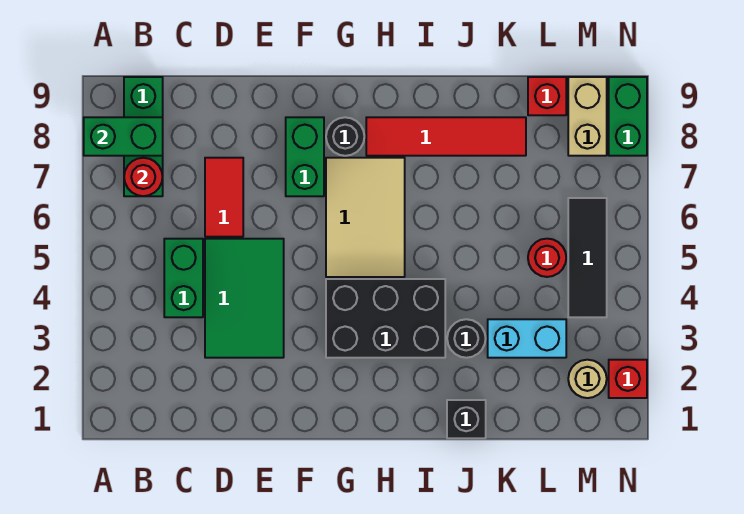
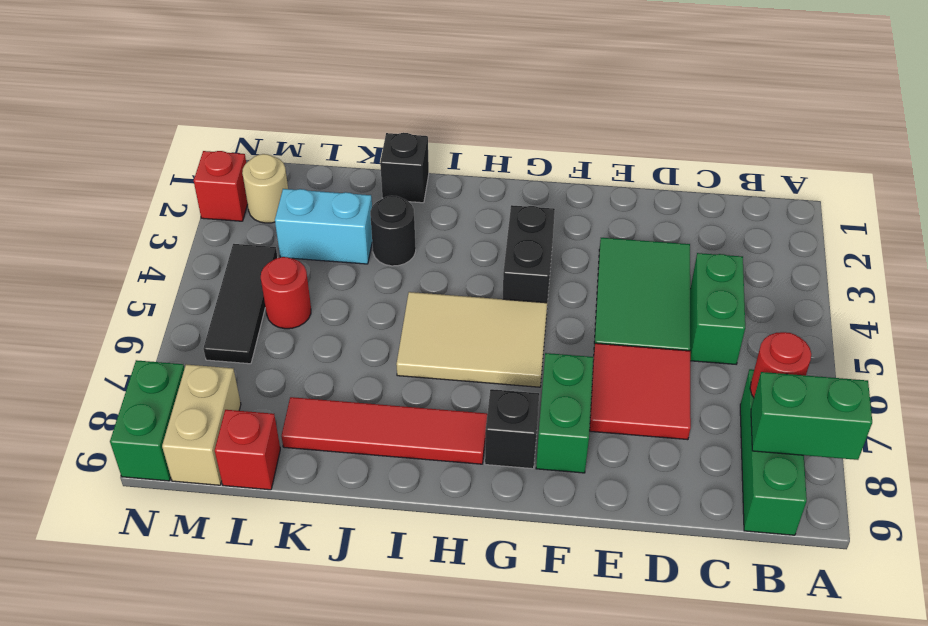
red tile D6:D7 level 1 -> red tile D6:E7 level 1
black brick G3:I4 level 1 -> black brick G3:G4 level 1
tan tile G5:H7 level 1 -> tan tile G5:I6 level 1
black round brick G8 level 1 -> black brick G8 level 1

